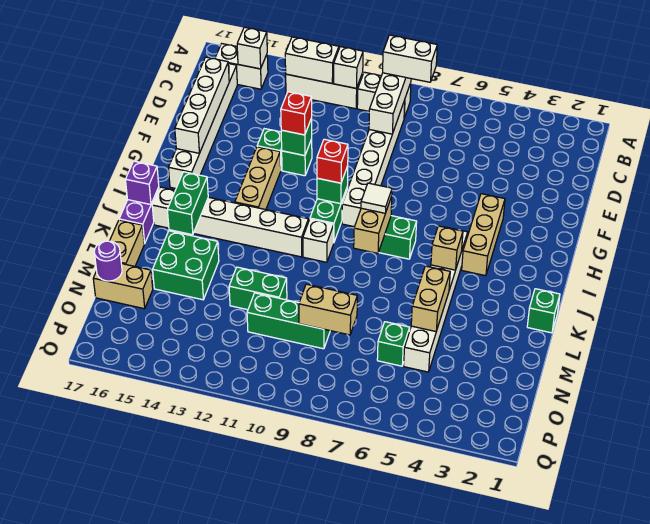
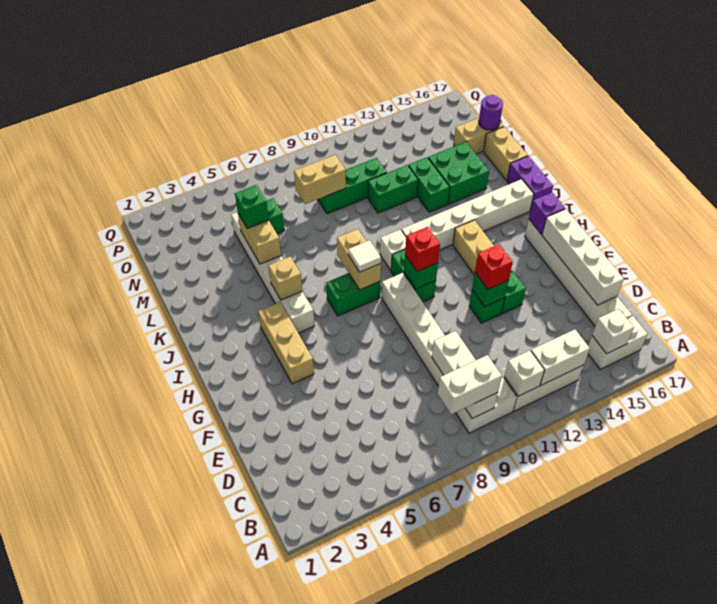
green brick J15:K15 level 2 -> green brick L13:M13 level 1
purple brick J17 level 2 -> purple brick H16 level 2
green brick K1 level 1 -> green brick M5 level 3

